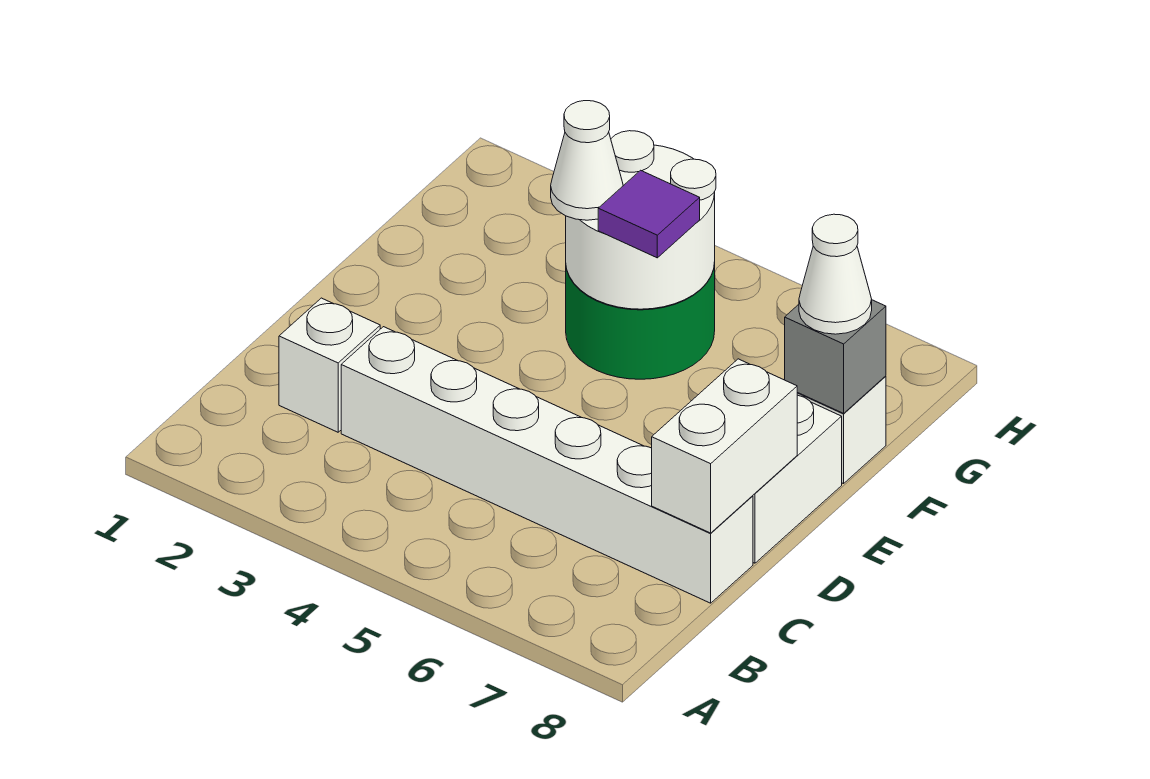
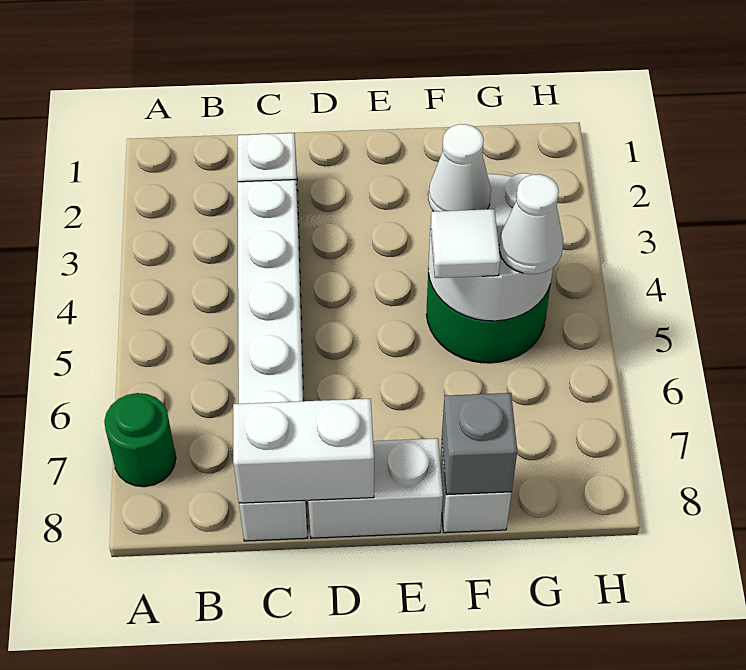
none -> green round brick A7 level 1
purple tile F5 level 3 -> white tile F5 level 3
white cone F8 level 3 -> white cone G5 level 3

